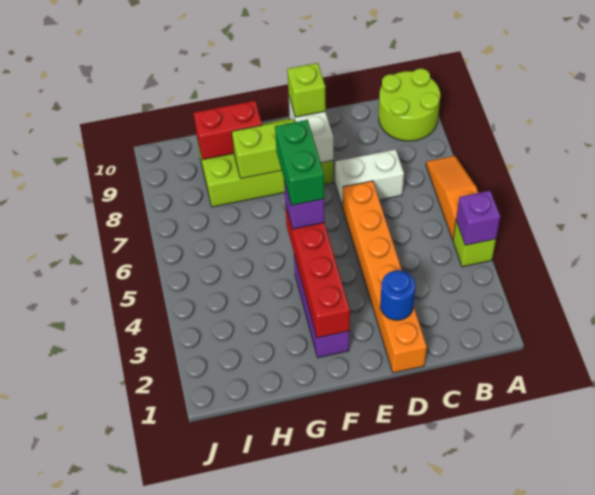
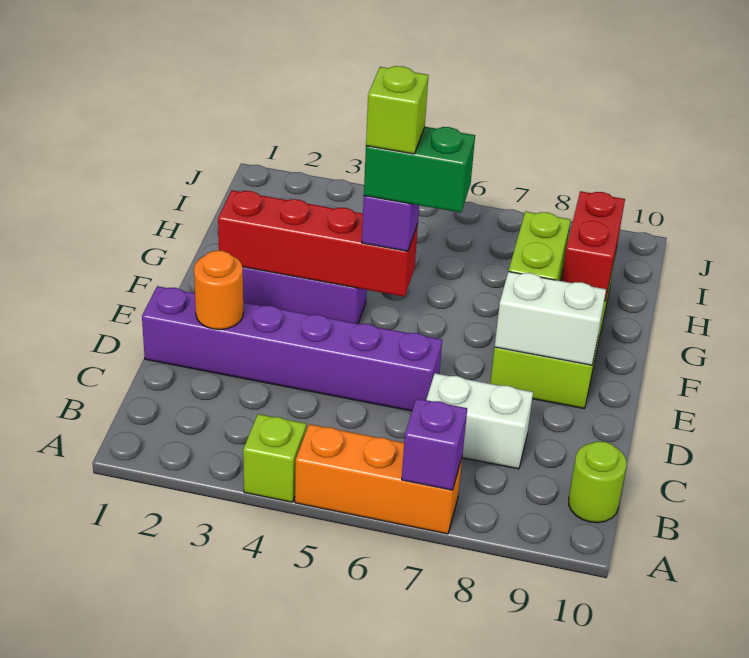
purple brick A4 level 2 -> purple brick A7 level 2
orange slope A5:A7 level 1 top 5 -> orange brick A5:A7 level 1
lime round brick A9:B10 level 1 -> lime round brick B10 level 1
white brick C7:D7 level 1 -> white brick C7:C8 level 1
orange brick D1:D6 level 1 -> purple brick D1:D6 level 1
blue round brick D2 level 2 -> orange round brick D2 level 2
lime brick E9 level 3 -> lime brick F5 level 5

